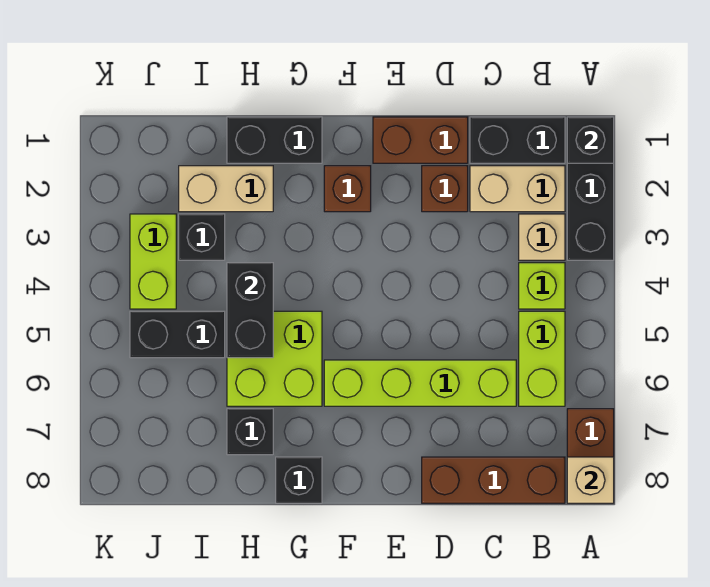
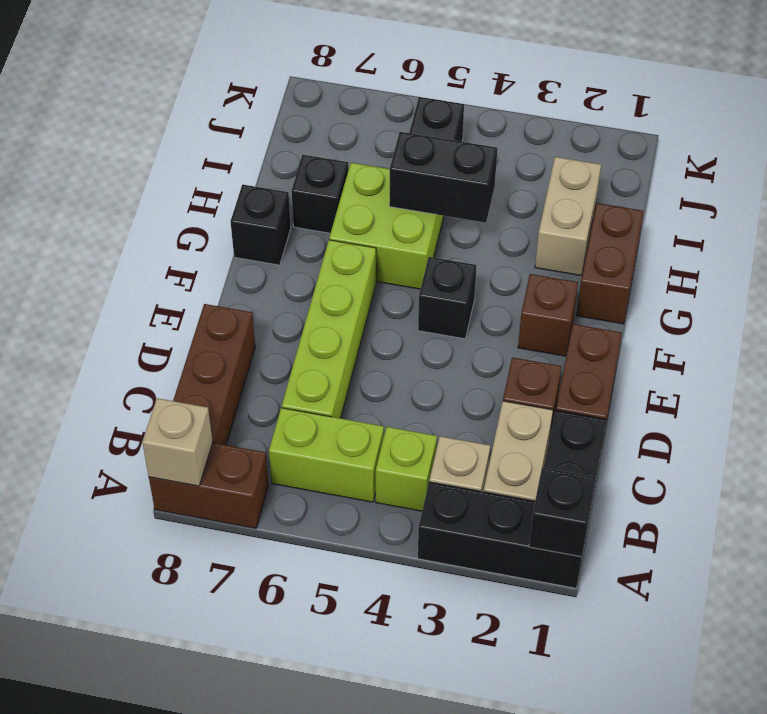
black brick G1:H1 level 1 -> brown brick G1:H1 level 1
black brick I3 level 1 -> black brick F4 level 1
lime brick J3:J4 level 1 -> none

